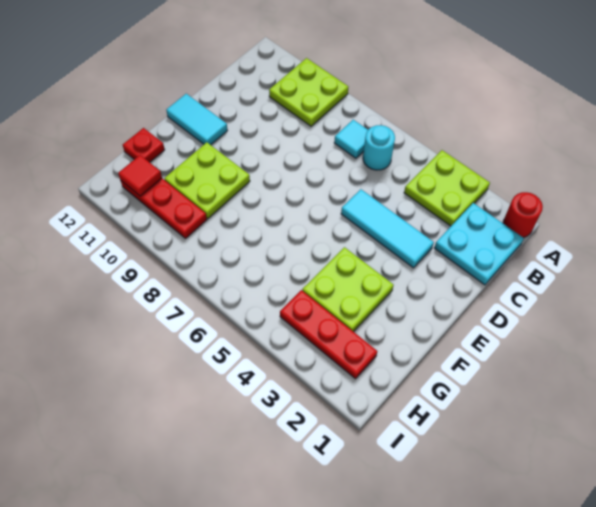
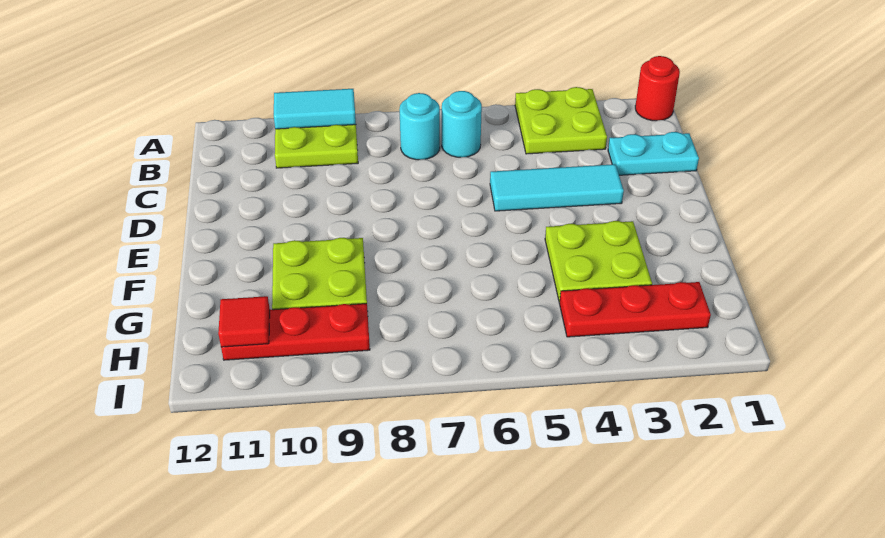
cyan plate B1:C2 level 1 -> cyan plate C1:C2 level 1
cyan tile B7 level 1 -> cyan round brick B7 level 1
cyan tile E11:E12 level 1 -> cyan tile A9:A10 level 2
red plate G12 level 1 -> none

